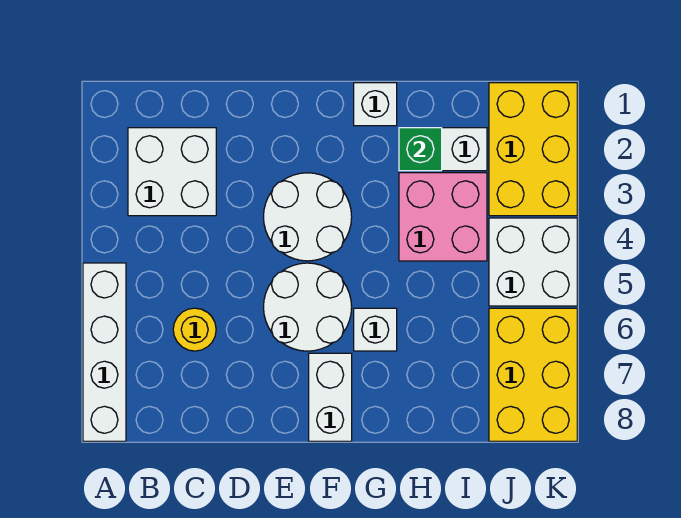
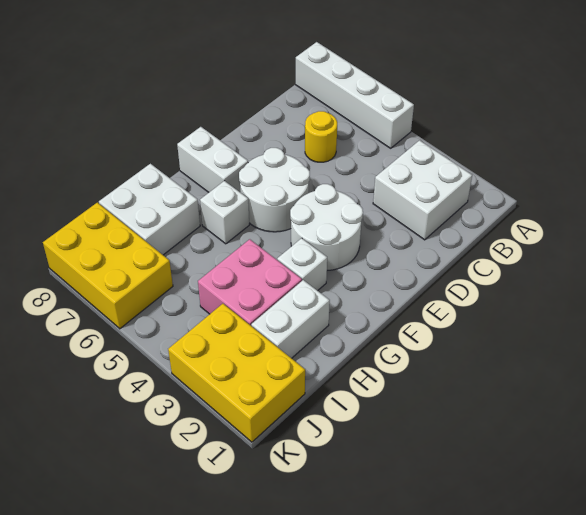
white brick G1 level 1 -> white brick G3 level 1
green brick H2 level 2 -> none
white brick J4:K5 level 1 -> white brick H7:I8 level 1

